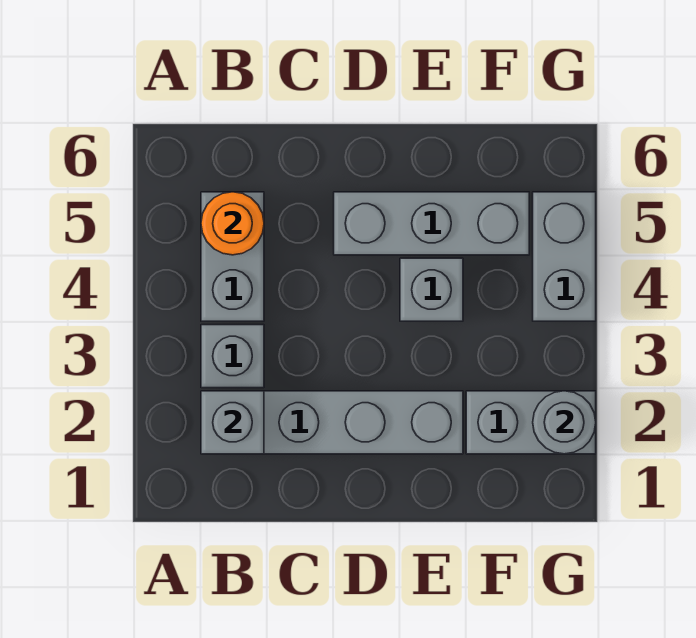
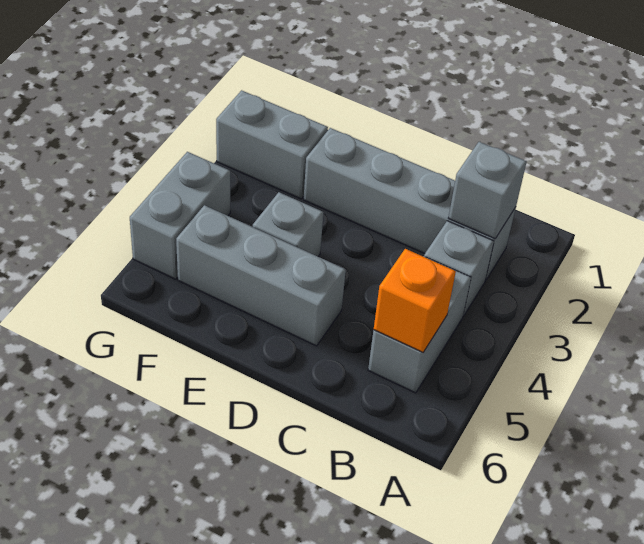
orange round brick B5 level 2 -> orange brick B5 level 2
grey round brick G2 level 2 -> none

